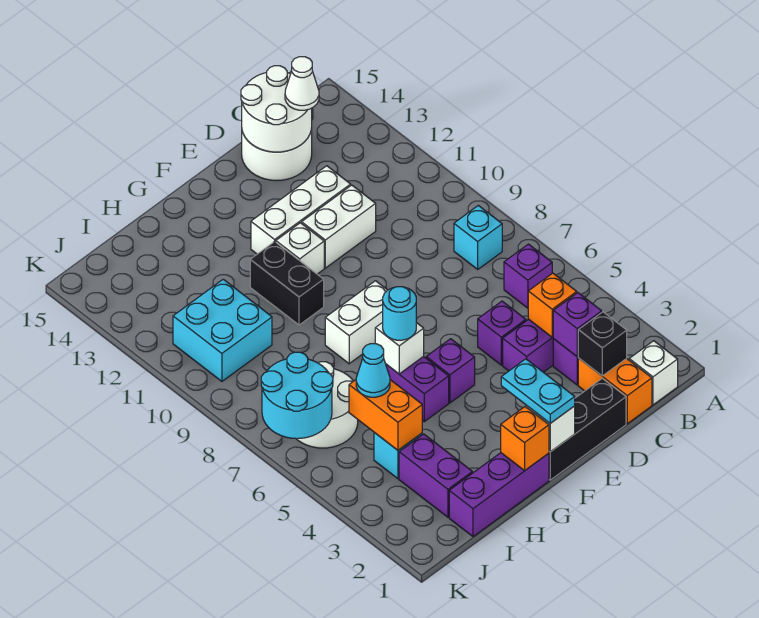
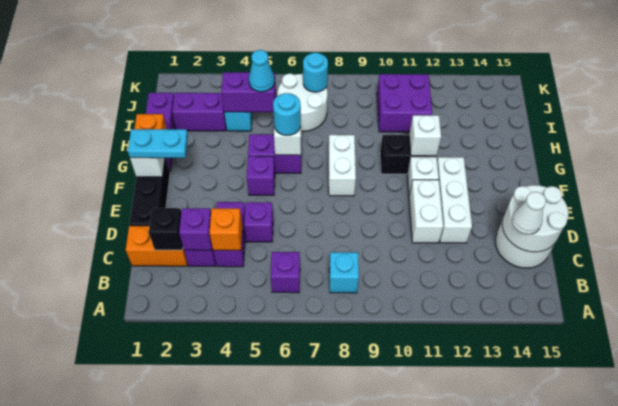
white brick B1 level 1 -> white brick G11 level 2
orange brick I4:I5 level 2 -> purple brick I4:I5 level 2
cyan brick I10:J11 level 1 -> purple brick I10:J11 level 1
cyan round brick J6:K7 level 2 -> cyan round brick J7 level 2

